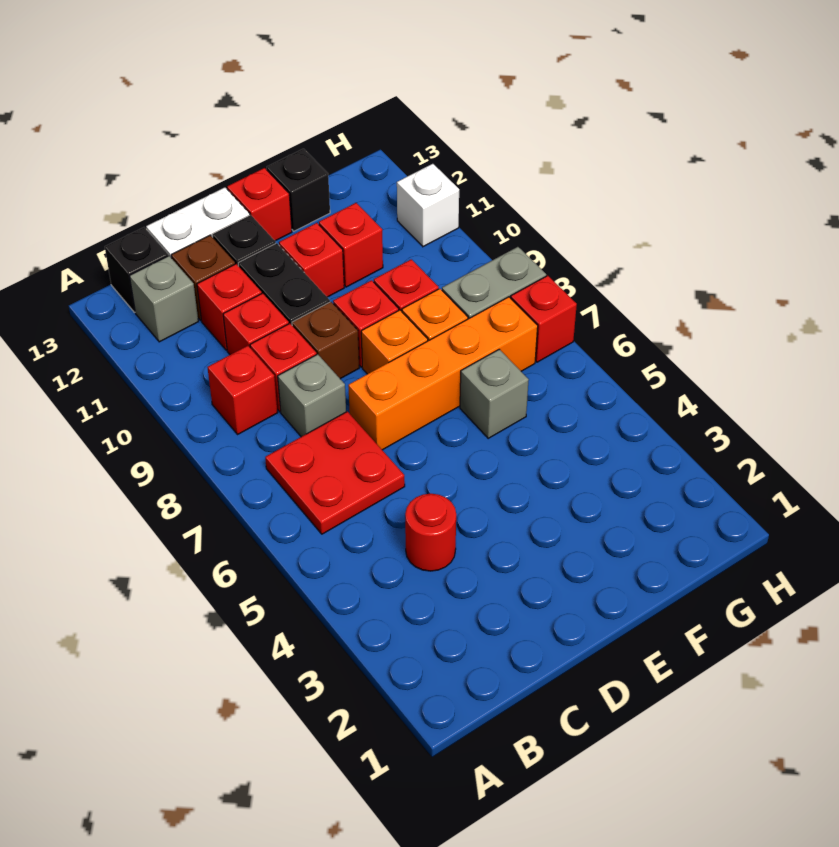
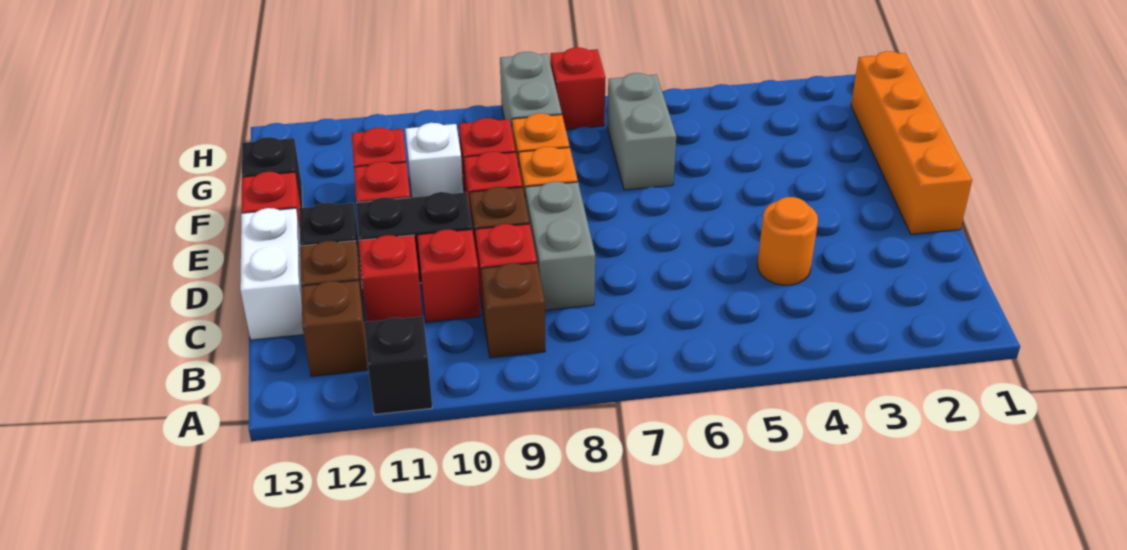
red plate B6:C7 level 1 -> none
red brick B9 level 1 -> brown brick B9 level 1
grey brick B12 level 1 -> brown brick B12 level 1
black brick B13 level 1 -> black brick A11 level 1
red round brick C4 level 1 -> orange round brick C4 level 1
grey brick C8 level 1 -> grey brick C8:D8 level 1
orange brick D7:G7 level 1 -> orange brick D1:G1 level 1
grey brick F6 level 1 -> grey brick F6:G6 level 1
white brick H11 level 1 -> white brick F10 level 1

